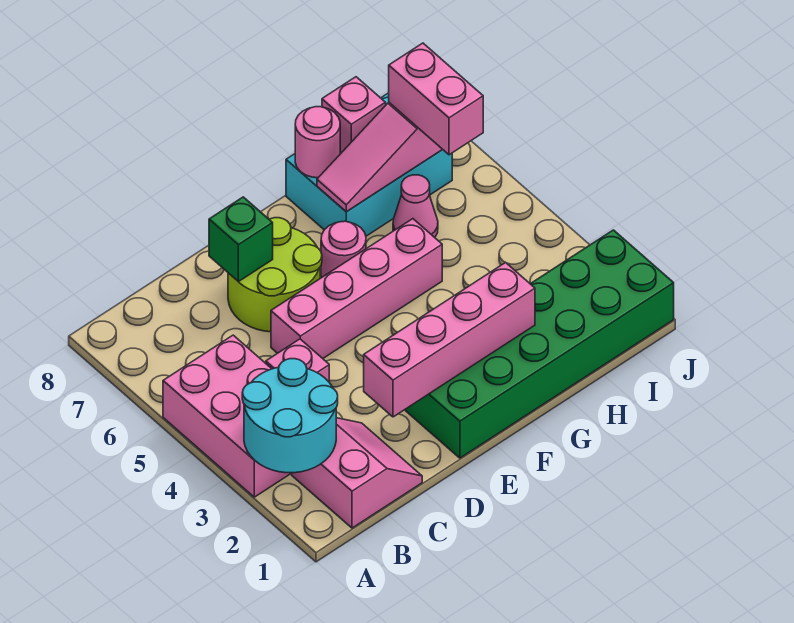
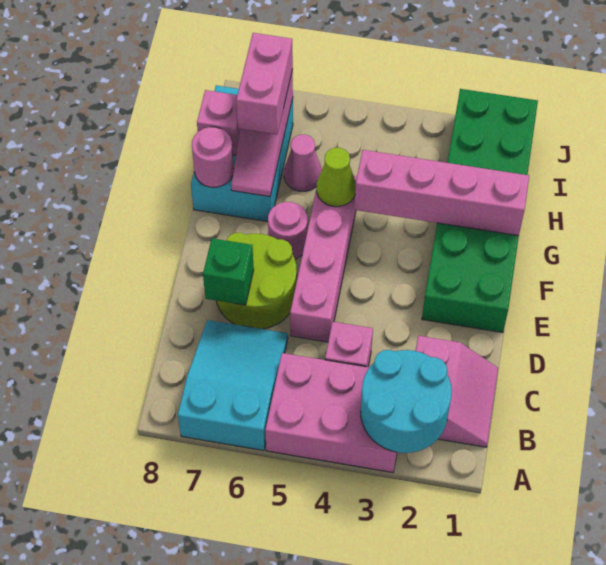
none -> cyan slope A6:C7 level 1 top A
pink slope B1:C2 level 1 top B -> pink slope B1:C2 level 1 top 2
pink brick D2:G2 level 2 -> pink brick G1:G4 level 2
none -> lime cone G5 level 2
pink brick I6:I7 level 3 -> pink brick H7:I7 level 3

